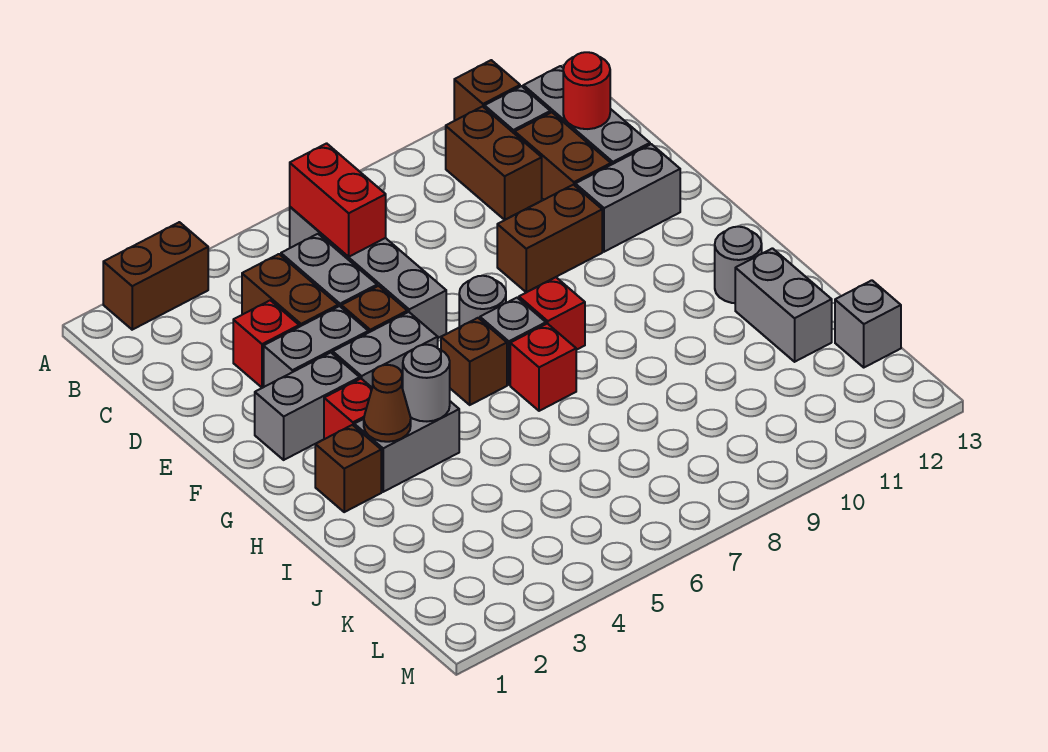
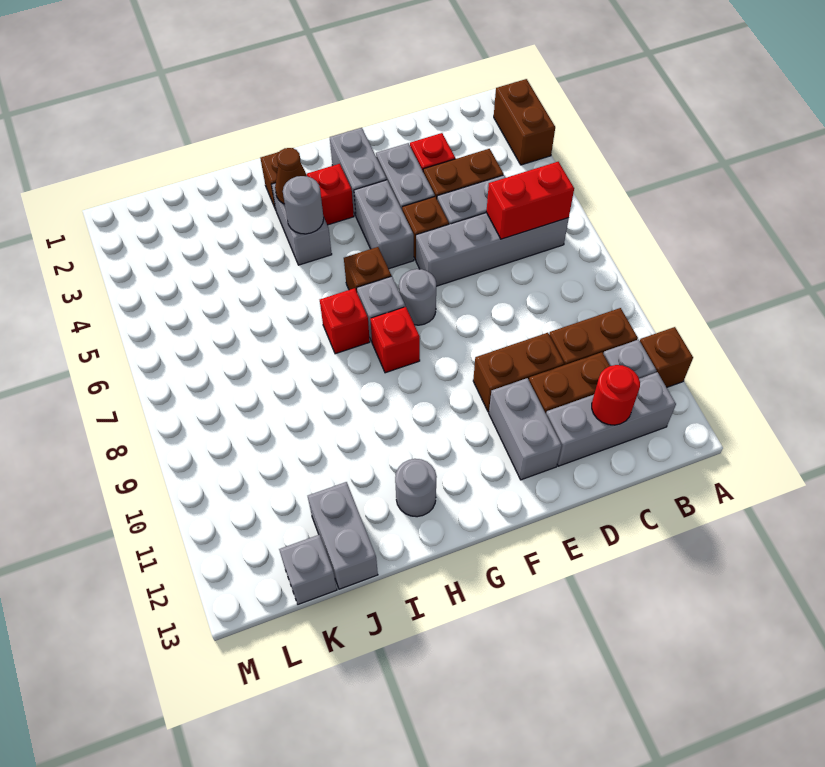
brown brick E9:E10 level 1 -> brown brick D10:E10 level 1
grey brick I12:J12 level 1 -> grey brick J12:J13 level 1

